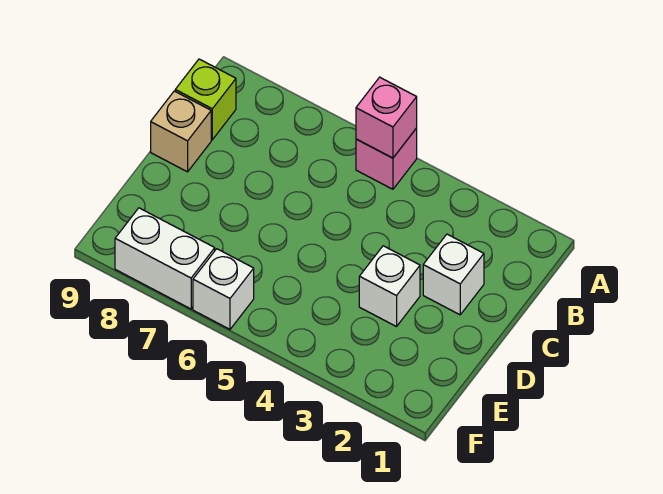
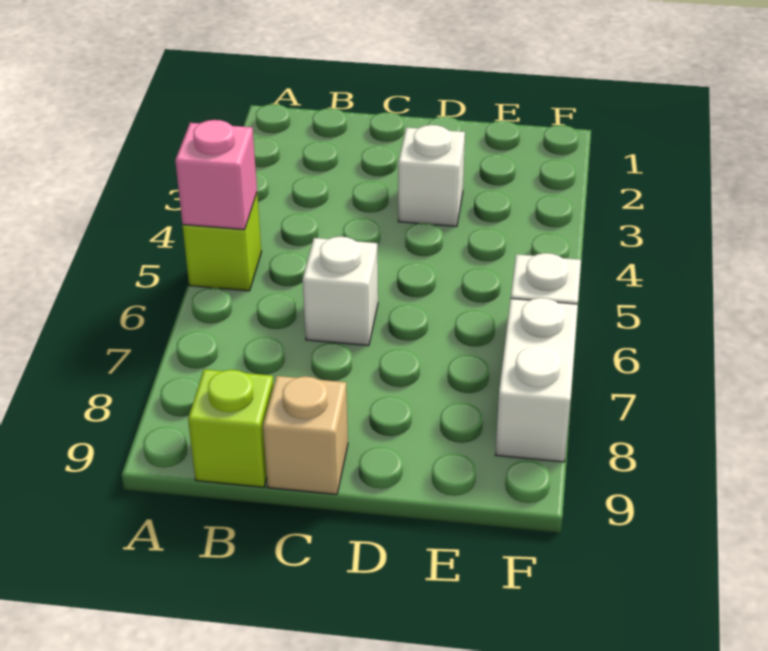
pink brick A5 level 1 -> lime brick A5 level 1
white brick C2 level 1 -> white brick C6 level 1

